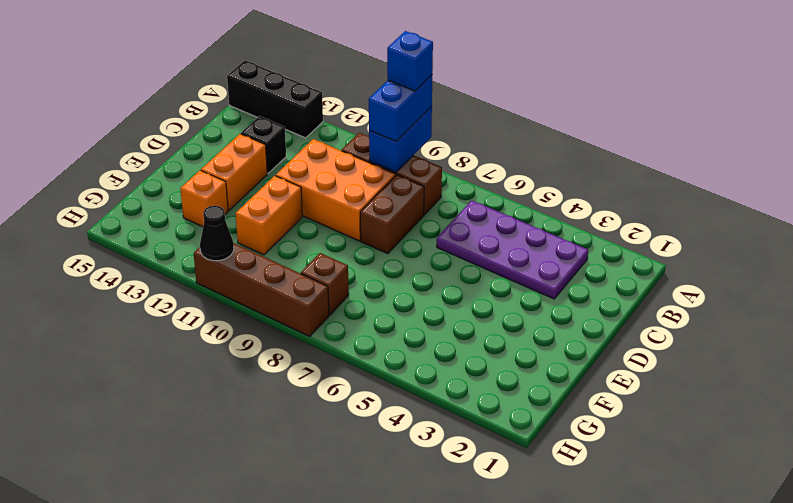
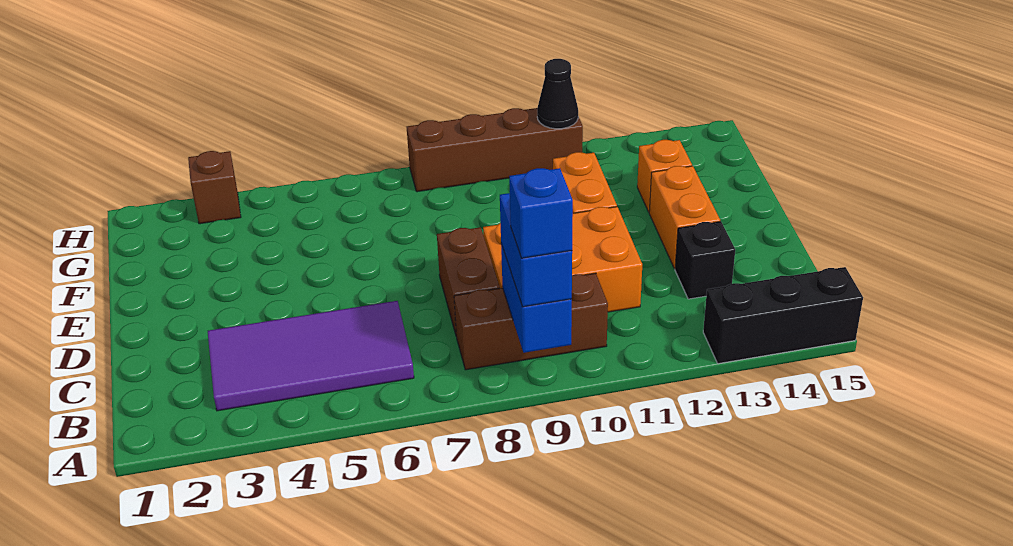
purple plate B3:C6 level 1 -> purple tile B3:C6 level 1
brown brick G8 level 1 -> brown brick H3 level 1

